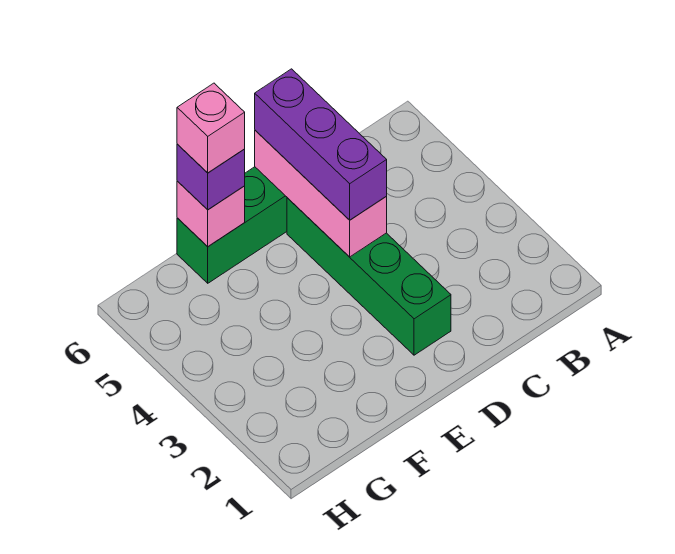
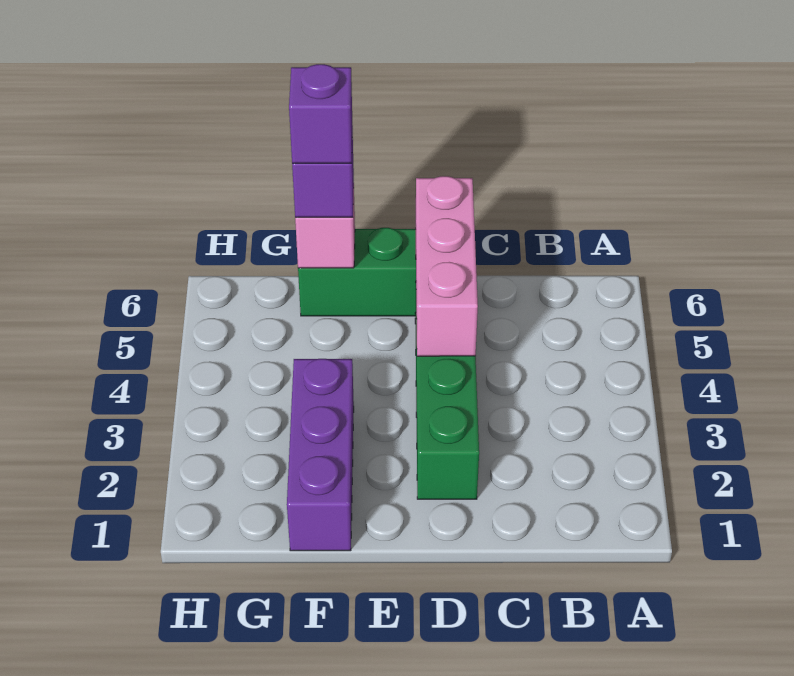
purple brick D4:D6 level 3 -> purple brick F1:F3 level 1
pink brick F6 level 4 -> purple brick F6 level 4

